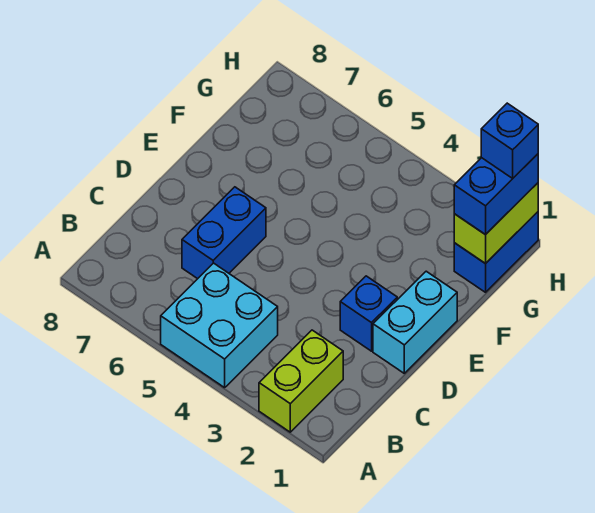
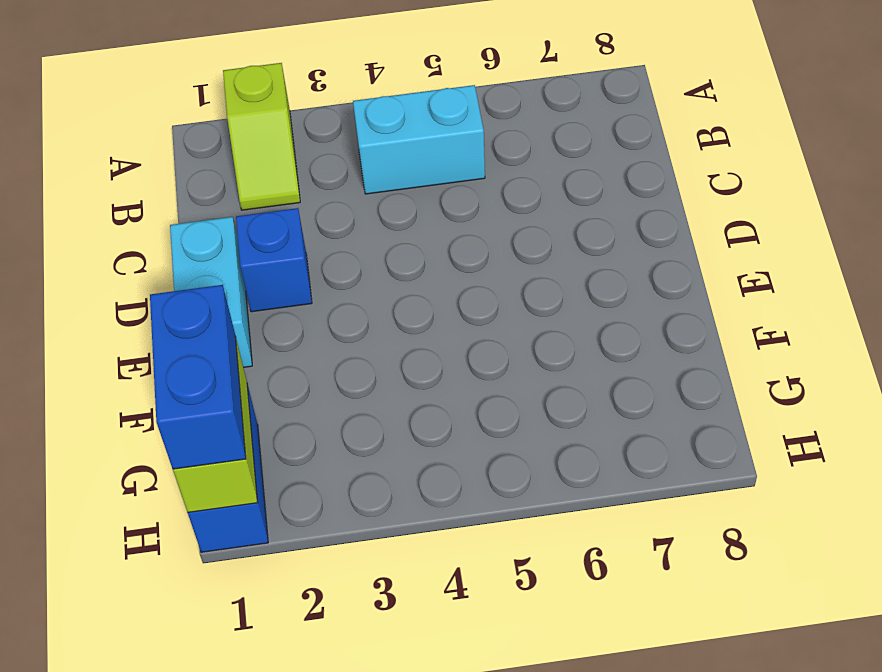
lime brick A2:B2 level 1 -> lime slope A2:B2 level 1 top A
cyan brick A4:B5 level 1 -> cyan brick B4:B5 level 1
blue brick C6:D6 level 1 -> none
blue brick H1 level 4 -> none

